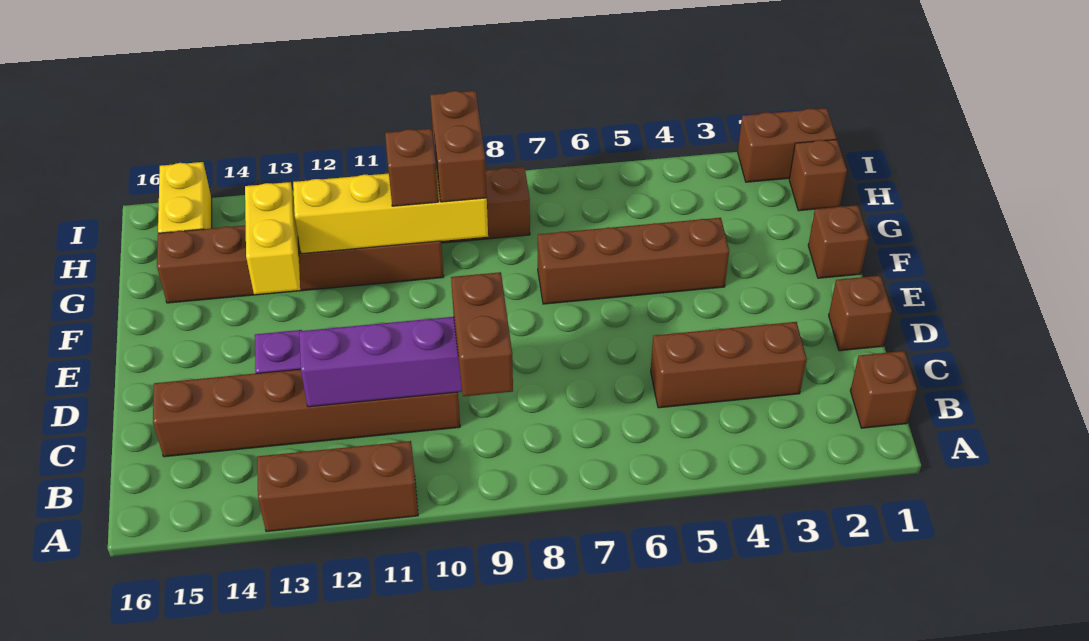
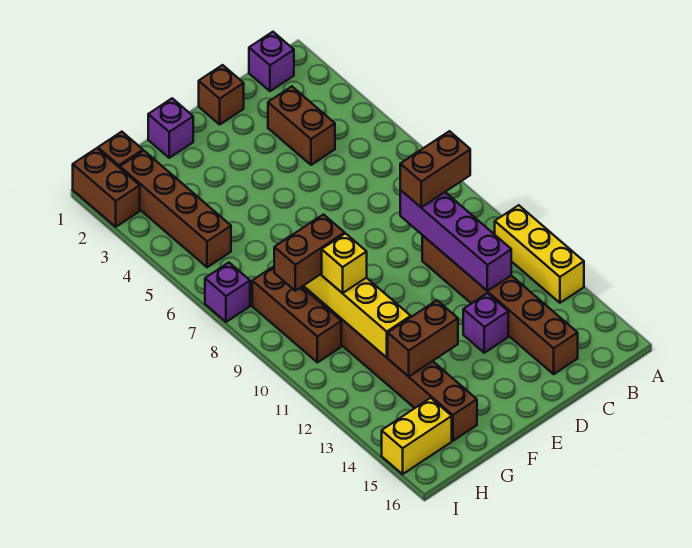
brown brick A11:A13 level 1 -> yellow brick A11:A13 level 1
brown brick B1 level 1 -> purple brick B1 level 1
brown brick C3:C5 level 1 -> brown brick C3:C4 level 1
brown brick F1 level 1 -> purple brick F1 level 1
brown brick F4:F7 level 1 -> brown brick H2:H5 level 1
yellow brick F13:G13 level 2 -> brown brick F13:G13 level 2
brown brick G10 level 3 -> yellow brick G10 level 3
none -> purple brick I7 level 1

